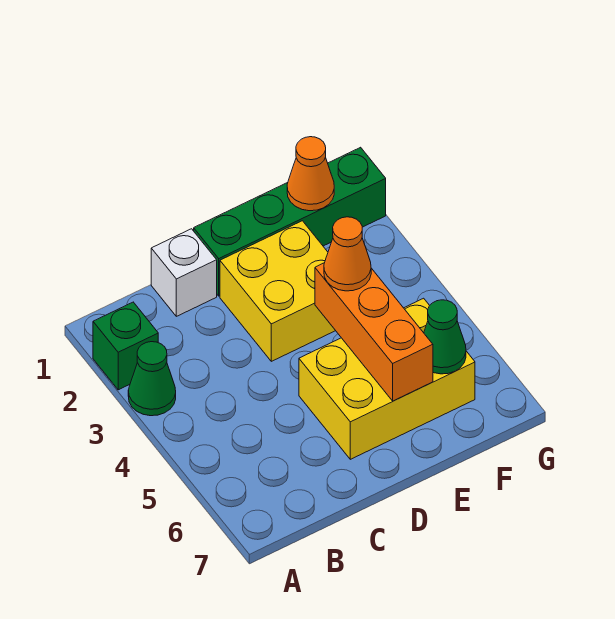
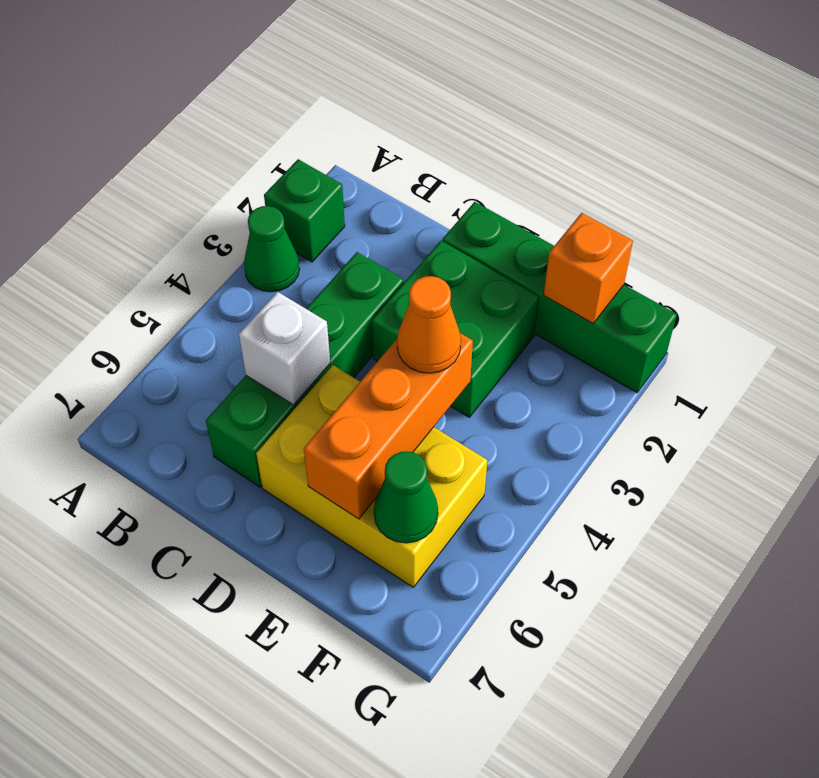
white brick C1 level 1 -> white brick C5 level 2
none -> green brick C3:C6 level 1
yellow brick D2:E3 level 1 -> green brick D2:E3 level 1
orange cone F1 level 2 -> orange brick F1 level 2

